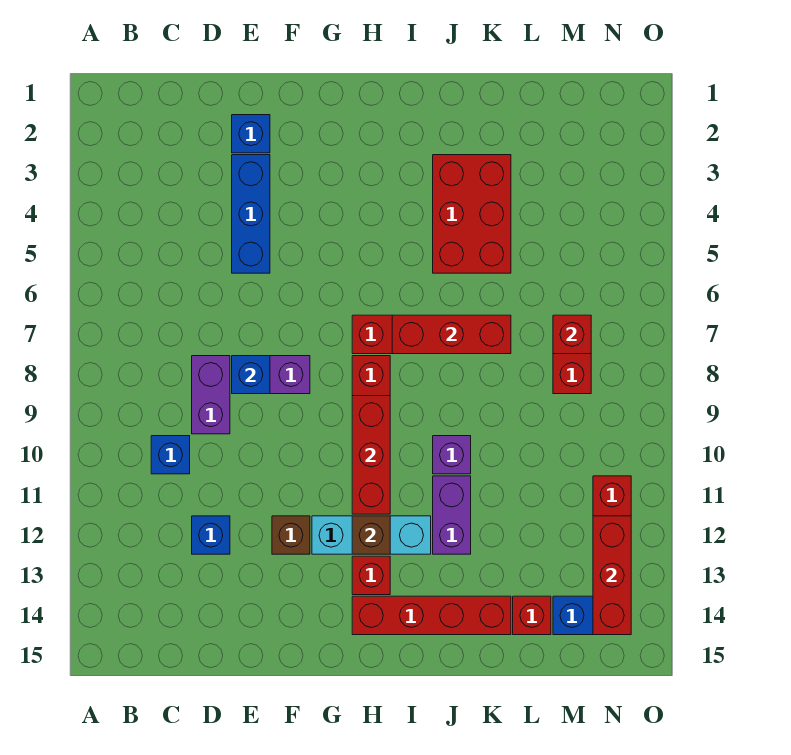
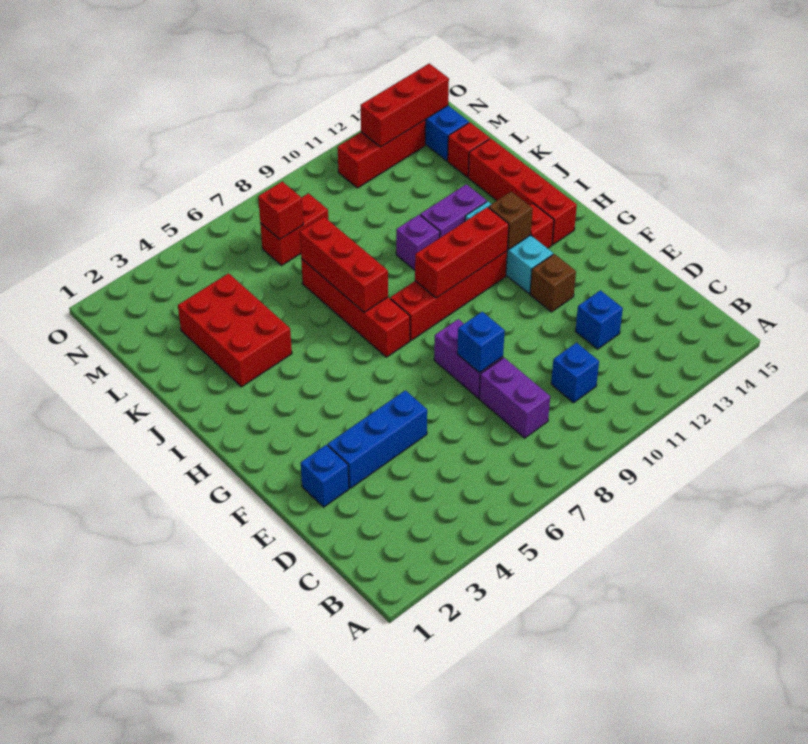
purple brick D8:D9 level 1 -> purple brick C8:D8 level 1
red brick J3:K5 level 1 -> red brick J3:L4 level 1

